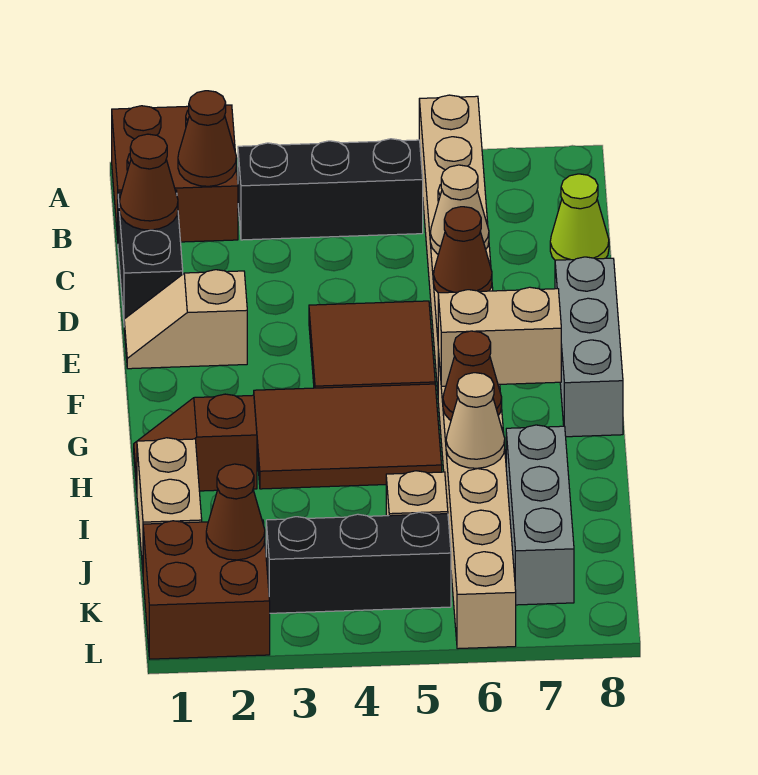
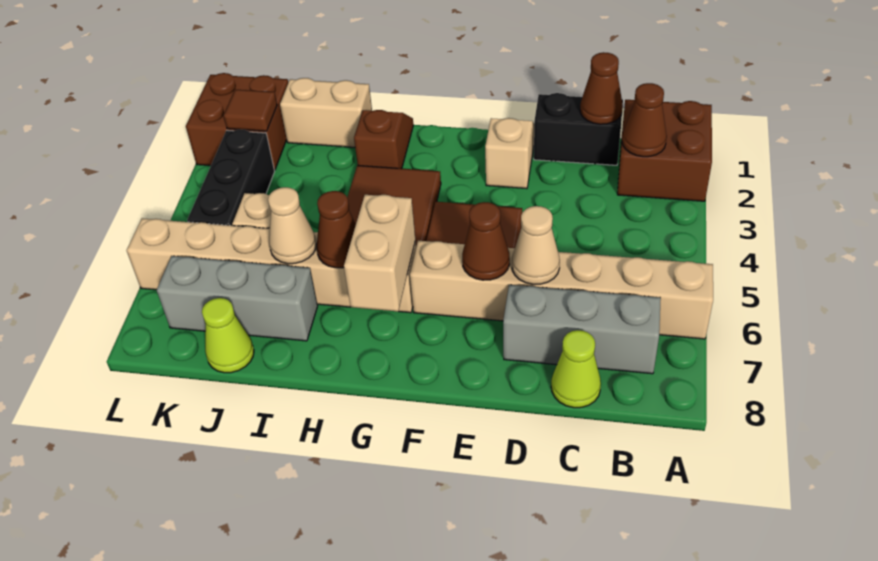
black brick B3:B5 level 1 -> none
grey brick E8:G8 level 1 -> grey brick B7:D7 level 1
none -> lime cone J8 level 1
brown cone K2 level 2 -> brown tile K2 level 2

